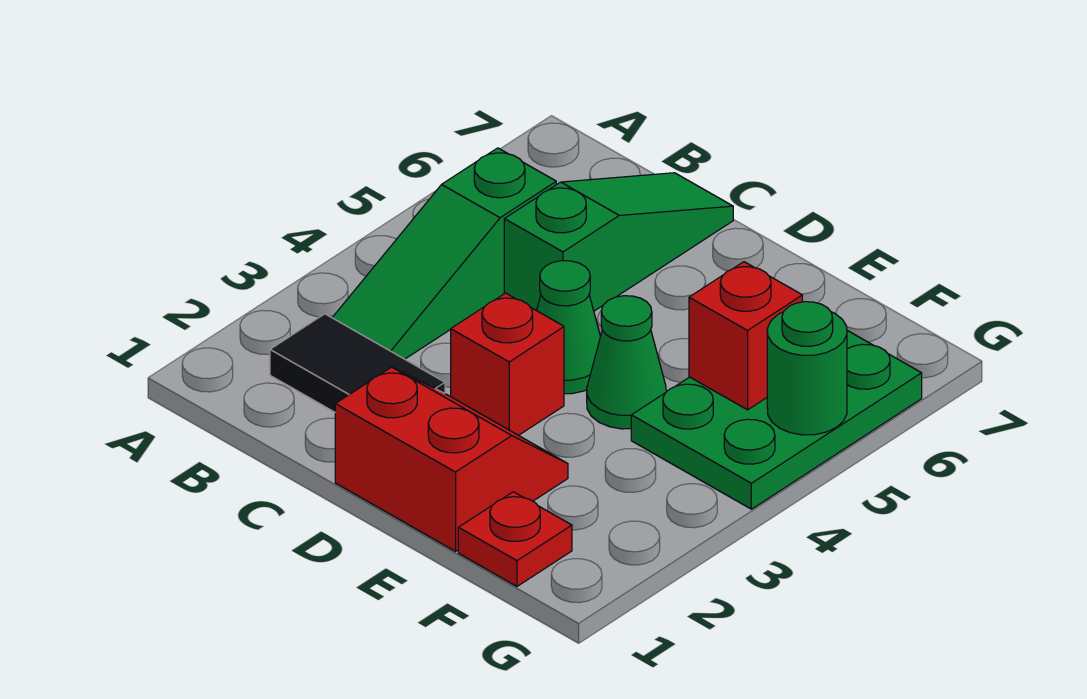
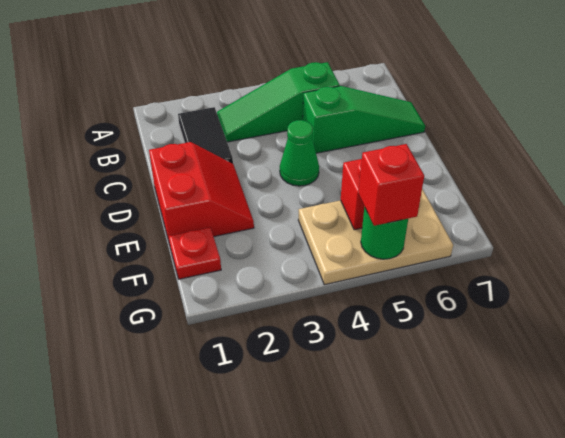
red brick D3 level 1 -> red brick G5 level 3
green cone E4 level 1 -> none
green plate F4:G6 level 1 -> tan plate F4:G6 level 1

